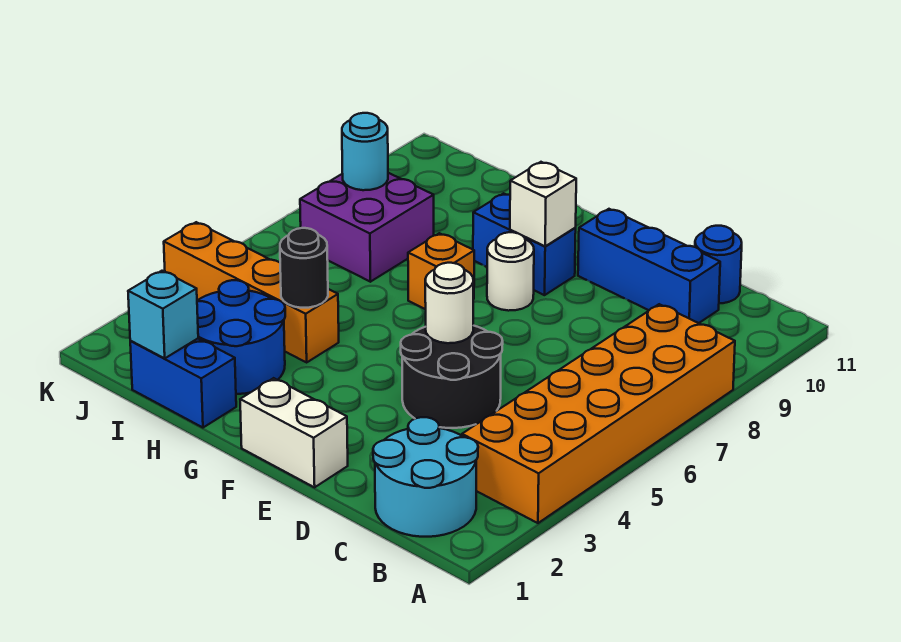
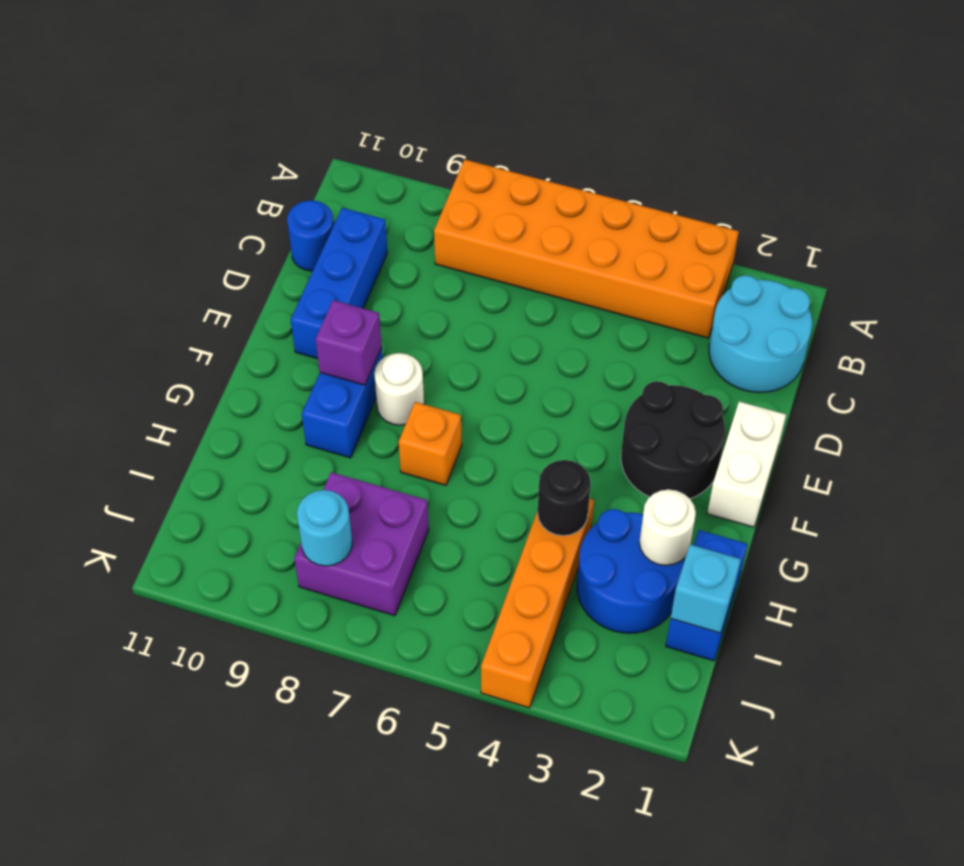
black round brick D4:E5 level 1 -> black round brick E2:F3 level 1
white round brick E5 level 2 -> white round brick H2 level 2
white brick F9 level 2 -> purple brick F9 level 2

